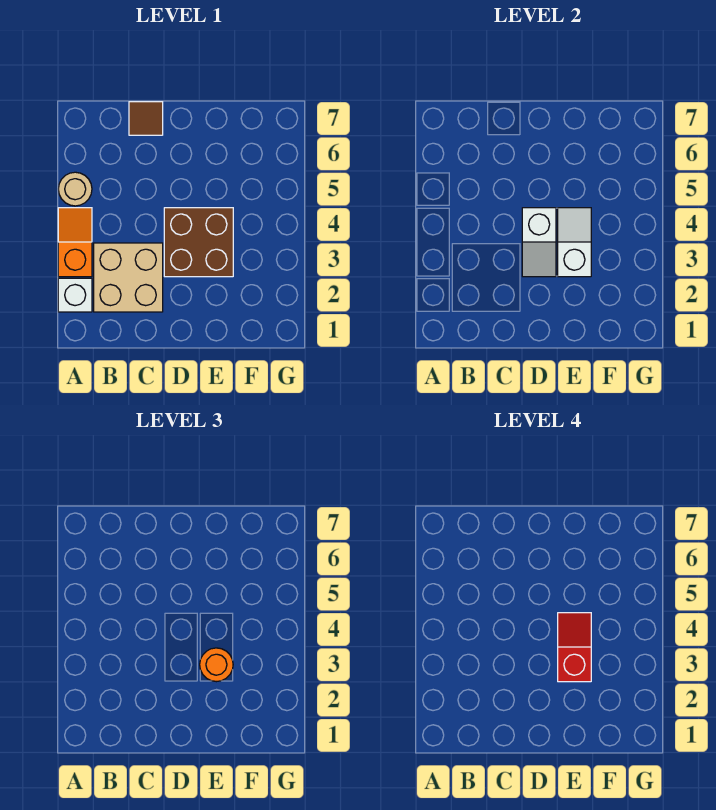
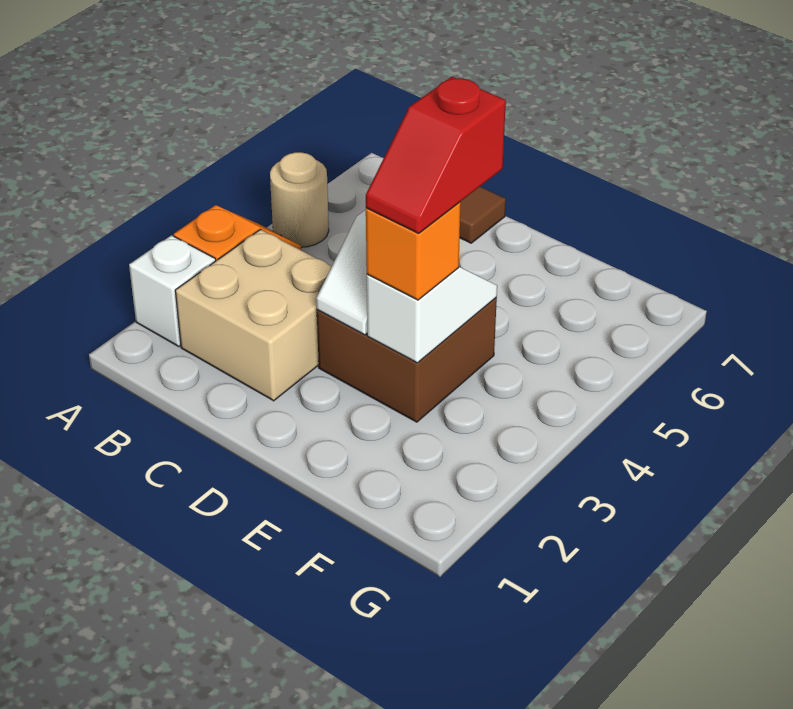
orange round brick E3 level 3 -> orange brick E3 level 3
red slope E3:E4 level 4 top 3 -> red slope E3:E4 level 4 top 4

